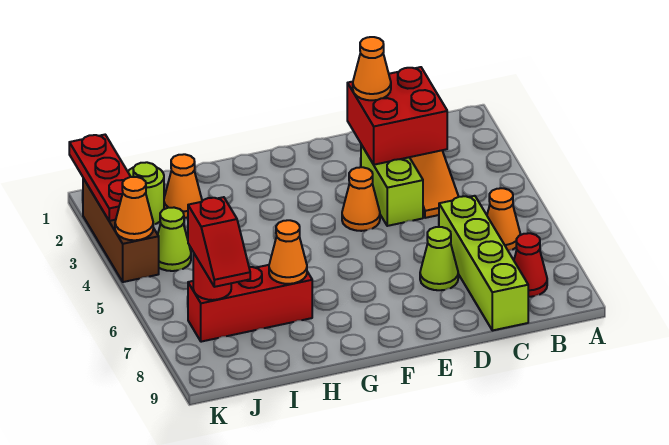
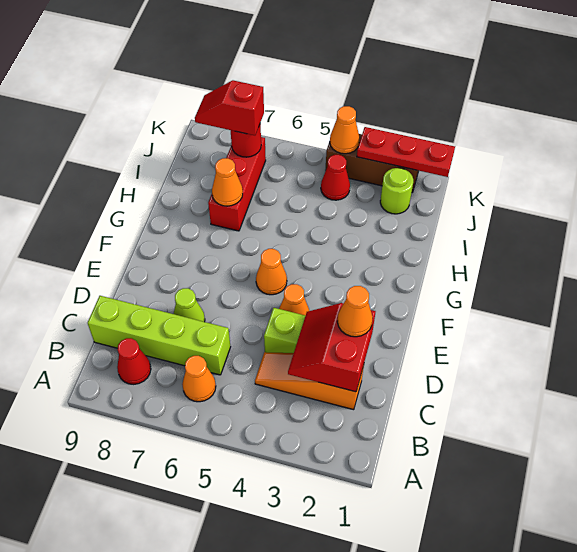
red brick C2:D3 level 2 -> red slope C2:D3 level 2 top 2
orange cone I2 level 1 -> orange cone F5 level 1
lime cone J4 level 1 -> red cone J4 level 1

